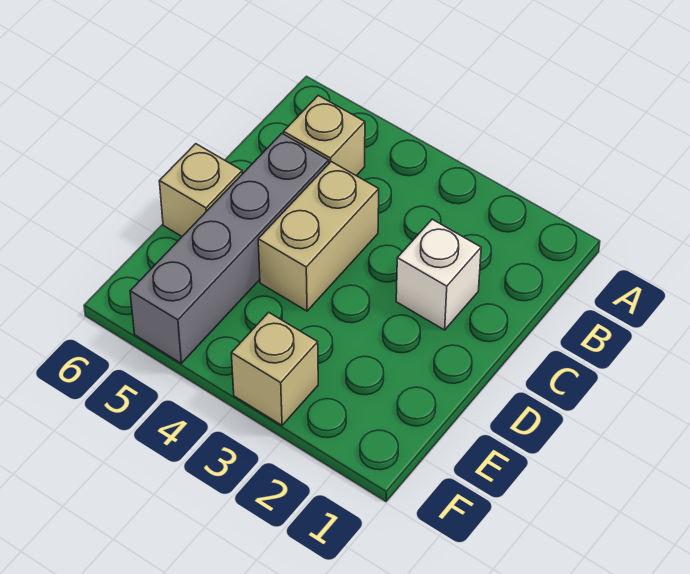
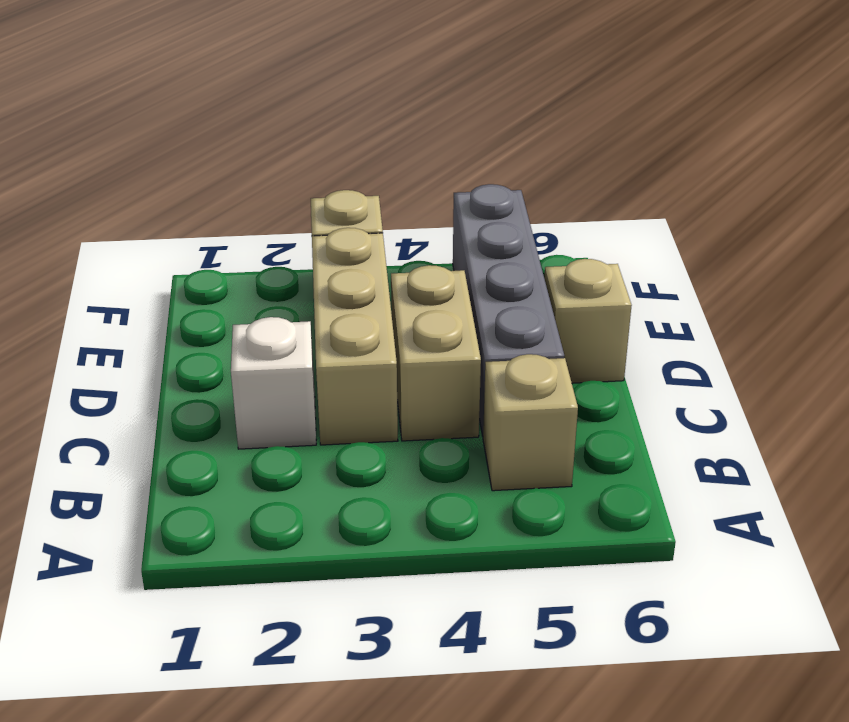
none -> tan brick C3:E3 level 1

